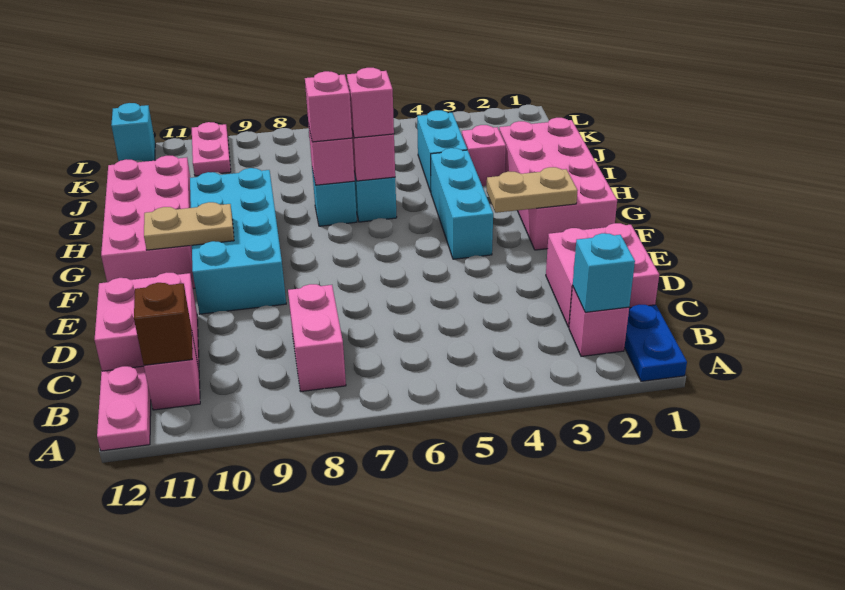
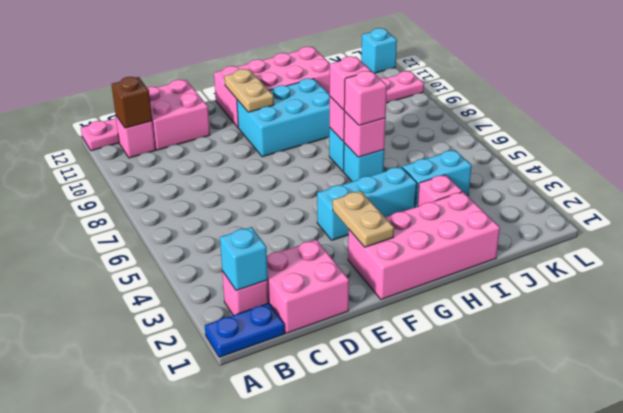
pink brick B8:C8 level 1 -> none
cyan brick E9:H10 level 1 -> cyan brick F9:H10 level 1

